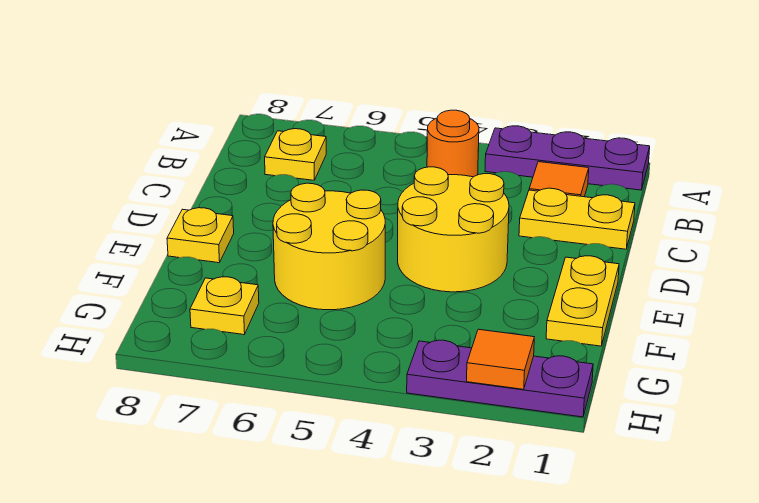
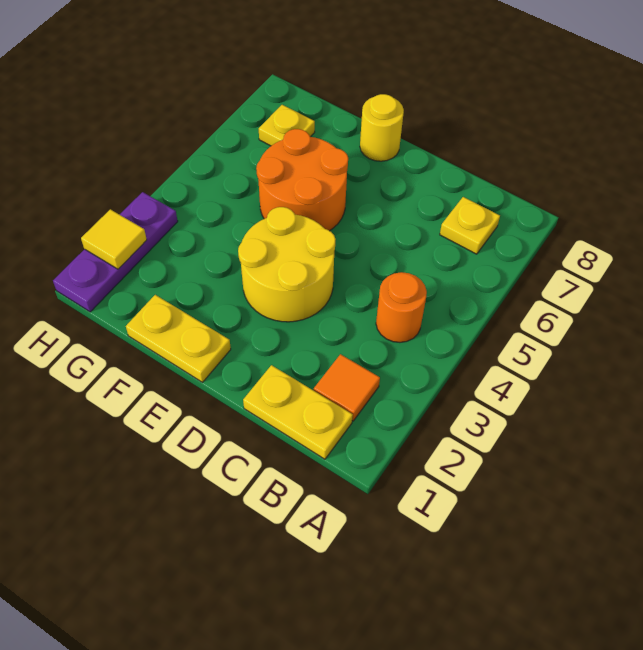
purple plate A1:A3 level 1 -> none
yellow plate C1:C2 level 1 -> yellow plate B1:C1 level 1
yellow round brick E5:F6 level 1 -> orange round brick E5:F6 level 1
yellow plate E8 level 1 -> yellow round brick E8 level 1
orange tile H2 level 2 -> yellow tile H2 level 2

